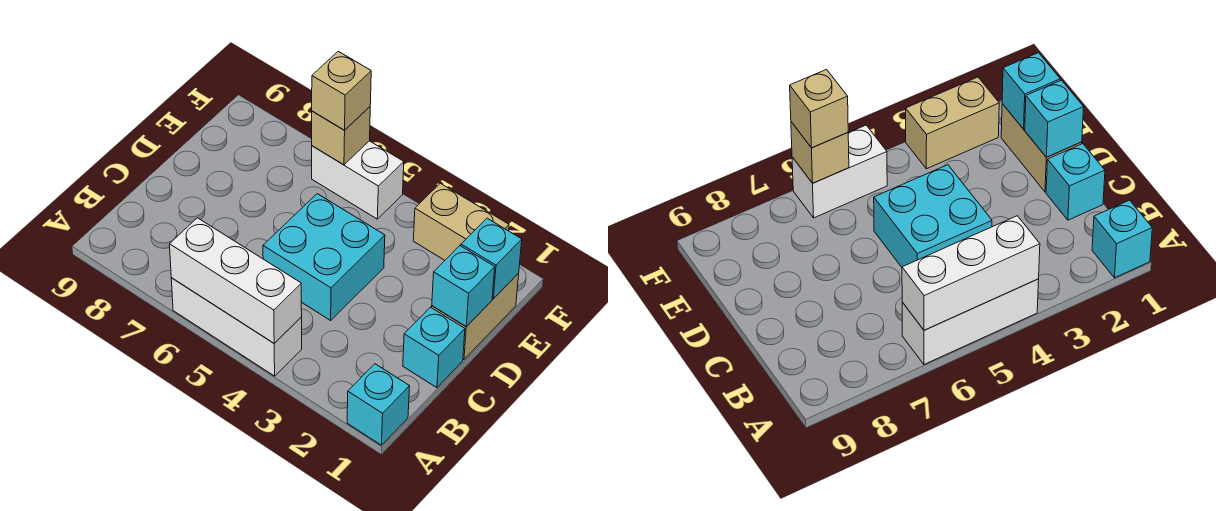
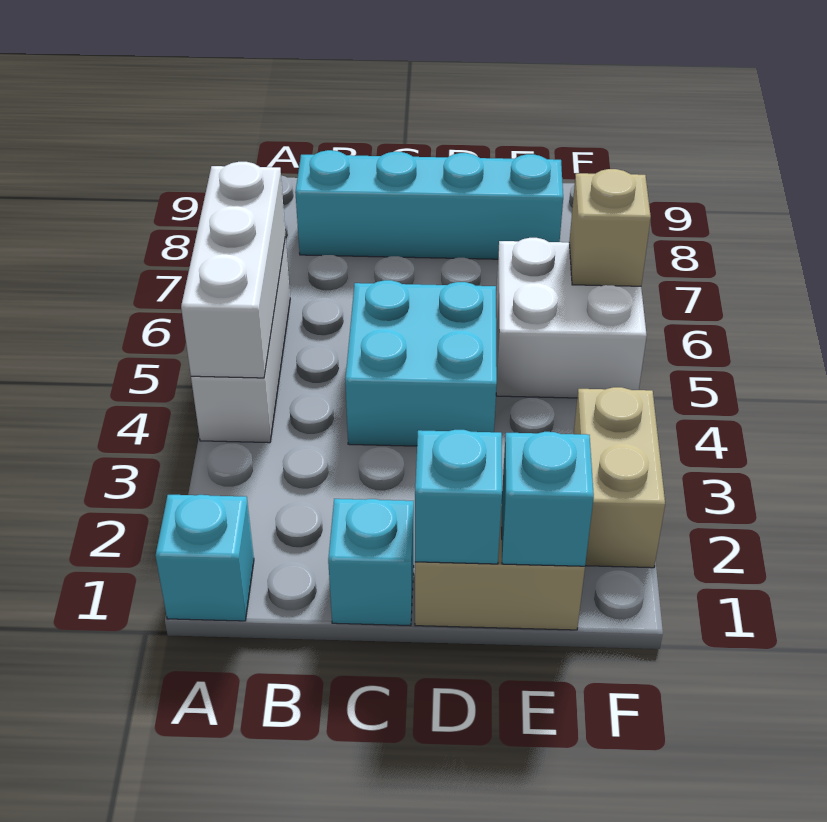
none -> cyan brick B8:E8 level 1
white brick F5:F6 level 1 -> white brick E5:F6 level 1
tan brick F6 level 3 -> none

